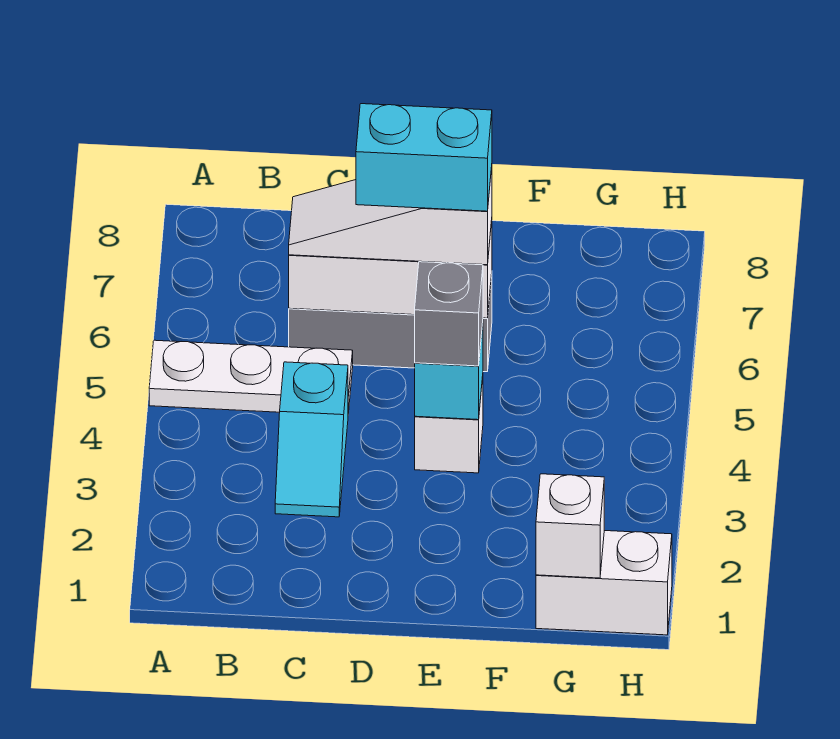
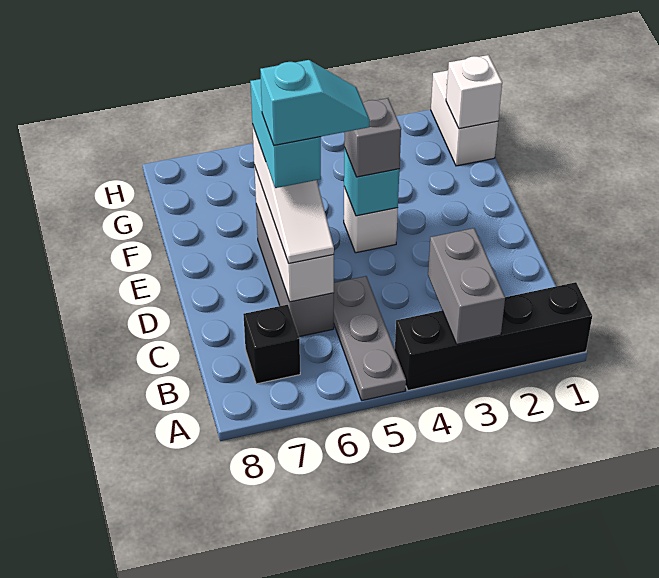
none -> black brick A1:A4 level 1
none -> grey brick A3:B3 level 2
white plate A5:C5 level 1 -> grey plate A5:C5 level 1
none -> black brick B7 level 1
cyan slope C3:C4 level 1 top 4 -> cyan slope D5:D6 level 5 top 6

